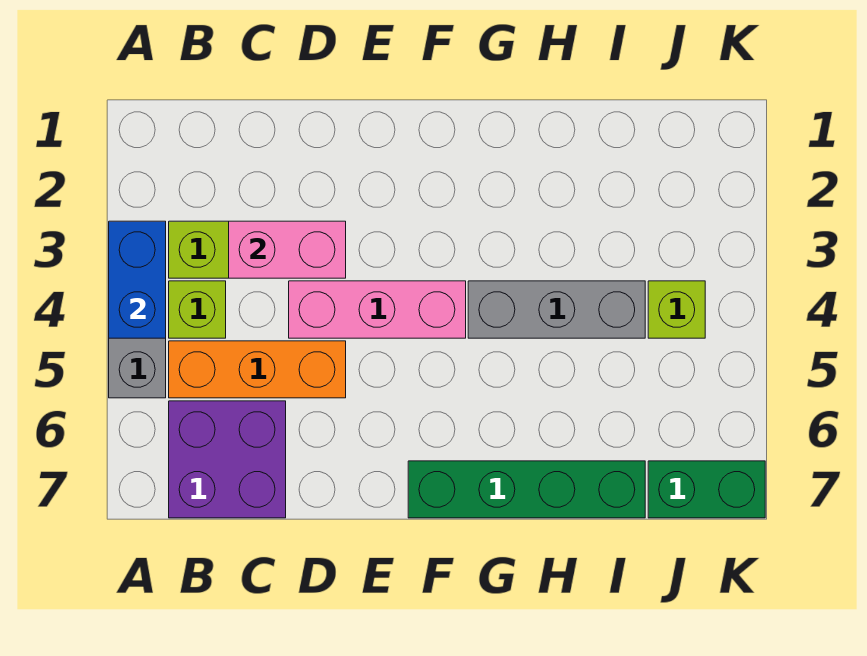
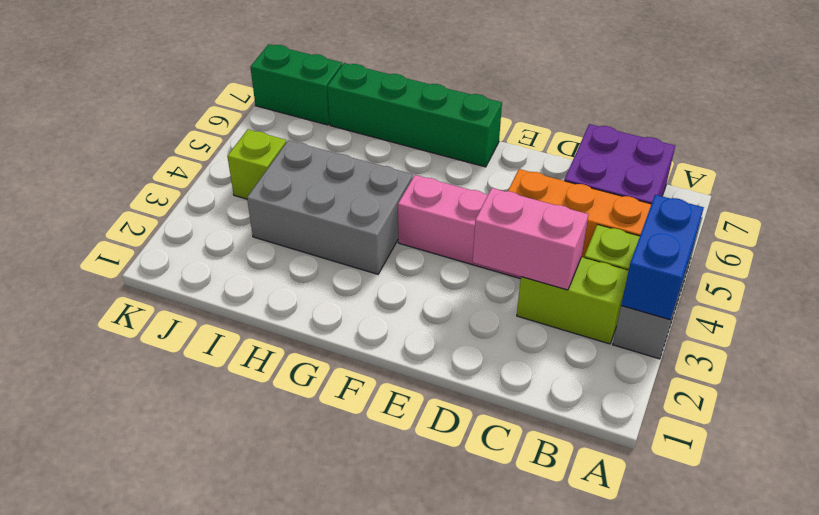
grey brick G4:I4 level 1 -> grey brick G3:I4 level 1

